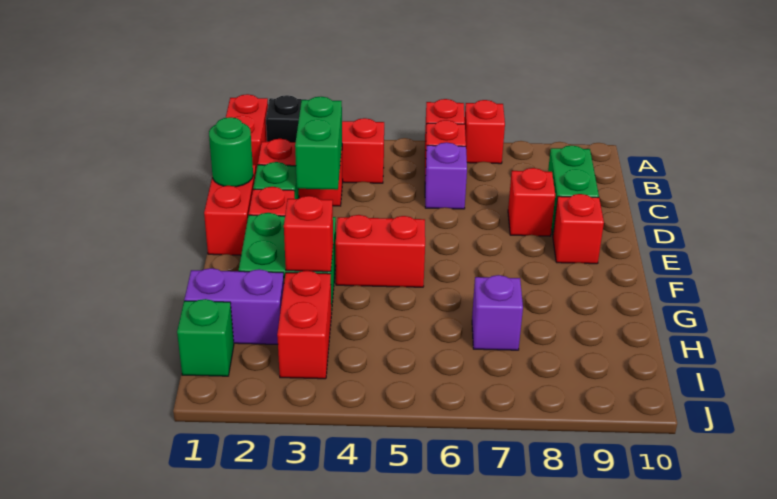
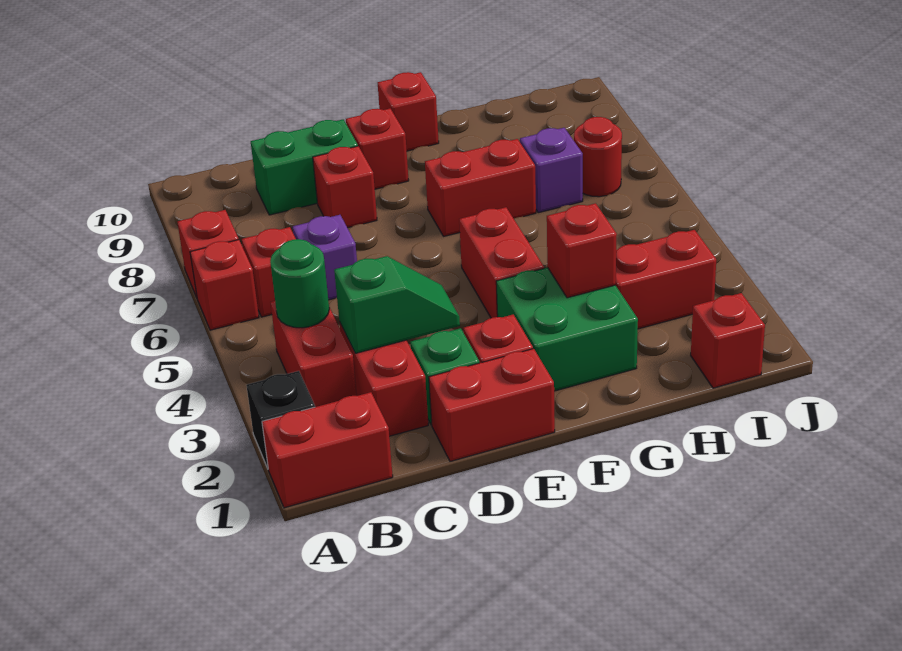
green brick C3:D3 level 2 -> green slope C3:D3 level 2 top C
green round brick D1 level 2 -> green round brick B4 level 2
none -> red brick F7:G7 level 1
none -> red brick F10 level 1
purple brick H1:H2 level 1 -> none
green brick I1 level 1 -> red brick I1 level 1
none -> red round brick I7 level 1

